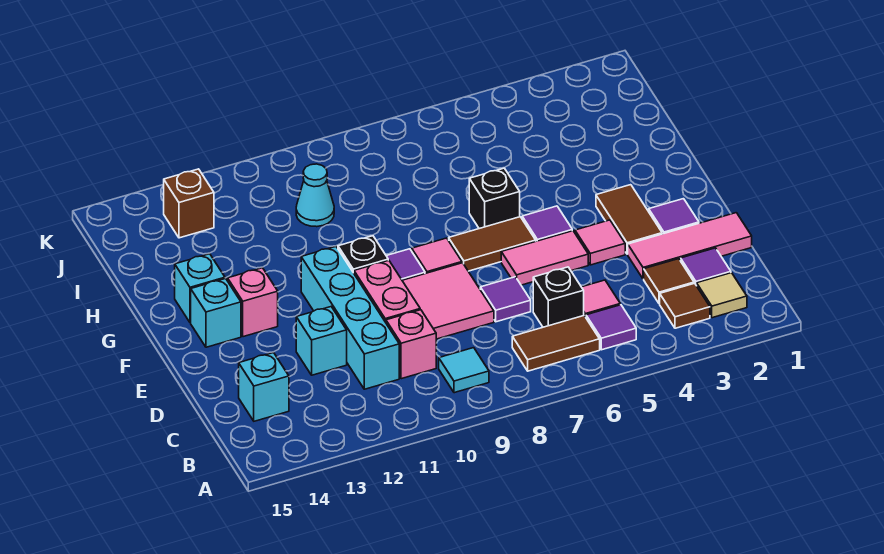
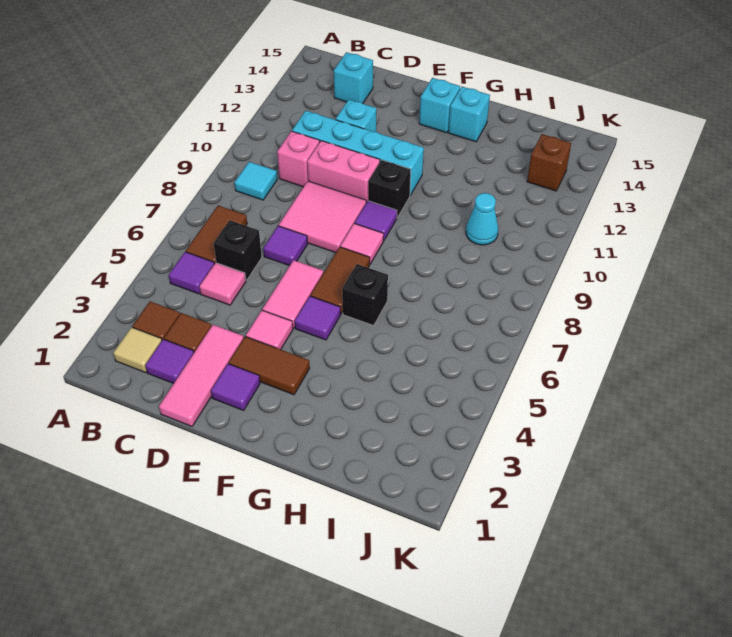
pink brick F13 level 1 -> none

